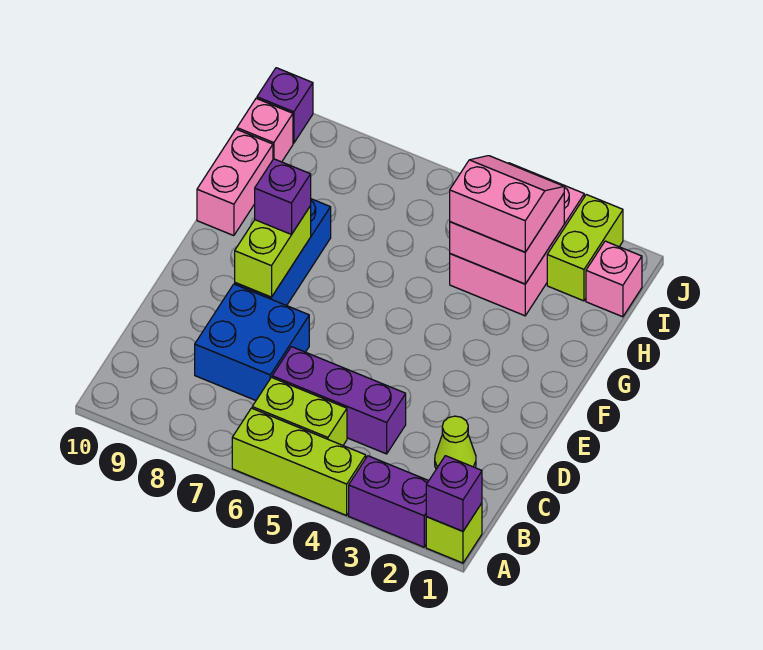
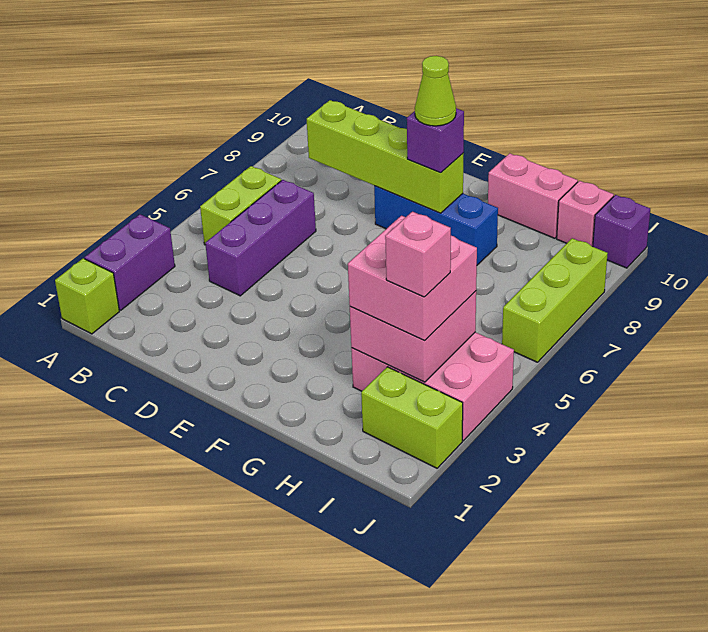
purple brick A1 level 2 -> none
lime brick A4:A6 level 1 -> lime brick J6:J8 level 1
lime cone C2 level 1 -> lime cone F8 level 4
blue brick C7:D8 level 1 -> none
lime brick E8:F8 level 2 -> lime brick C8:F8 level 2
pink slope H3:I4 level 3 top H -> pink brick H3:I4 level 3
pink brick I1 level 1 -> pink brick I3 level 4

